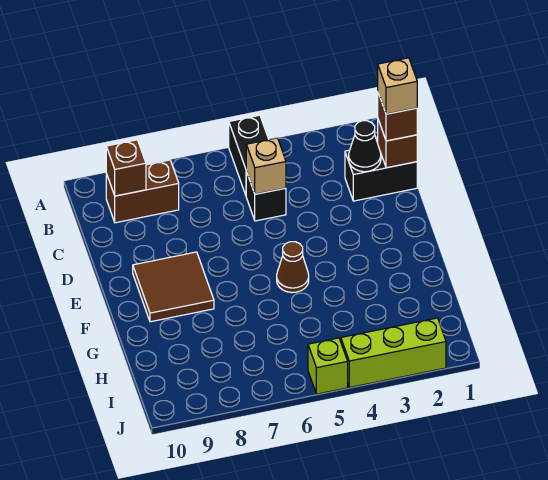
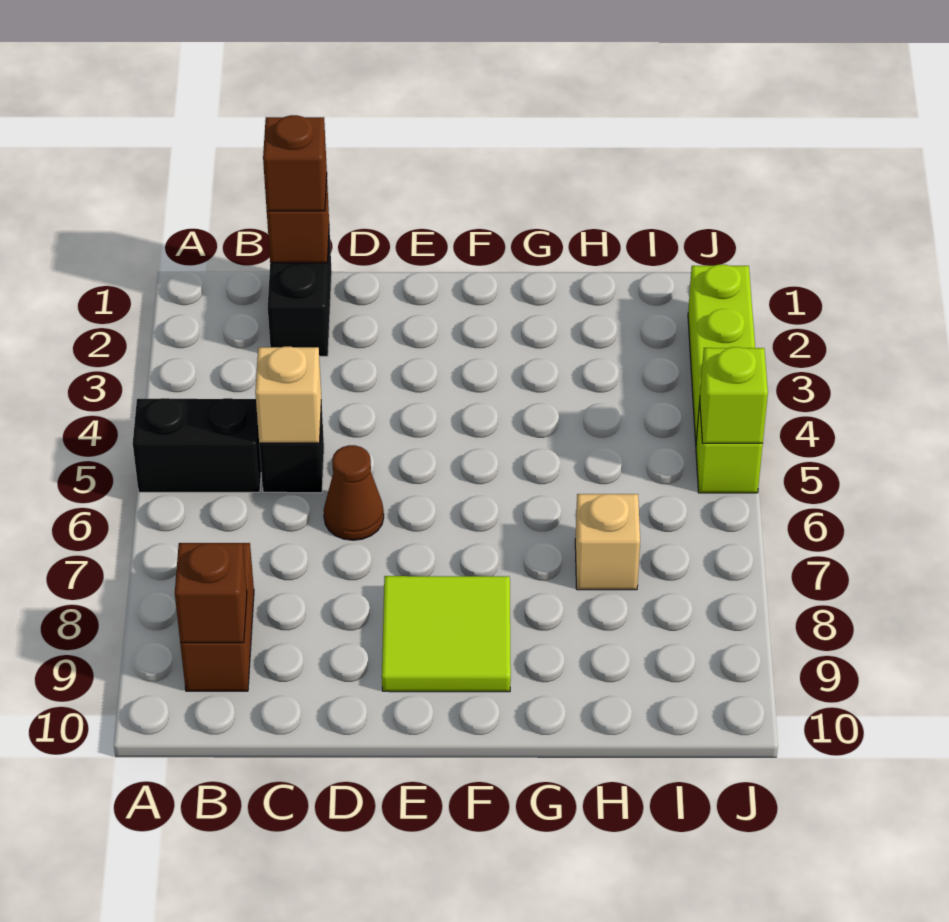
tan brick C1 level 4 -> tan brick H7 level 1
black cone C2 level 2 -> none
brown tile E8:F9 level 1 -> lime tile E8:F9 level 1
brown cone F5 level 1 -> brown cone D6 level 1
none -> lime brick J5 level 2

